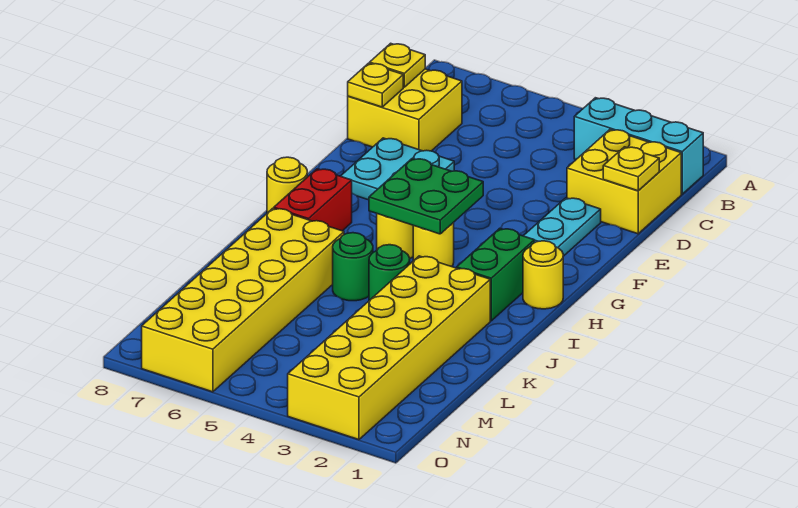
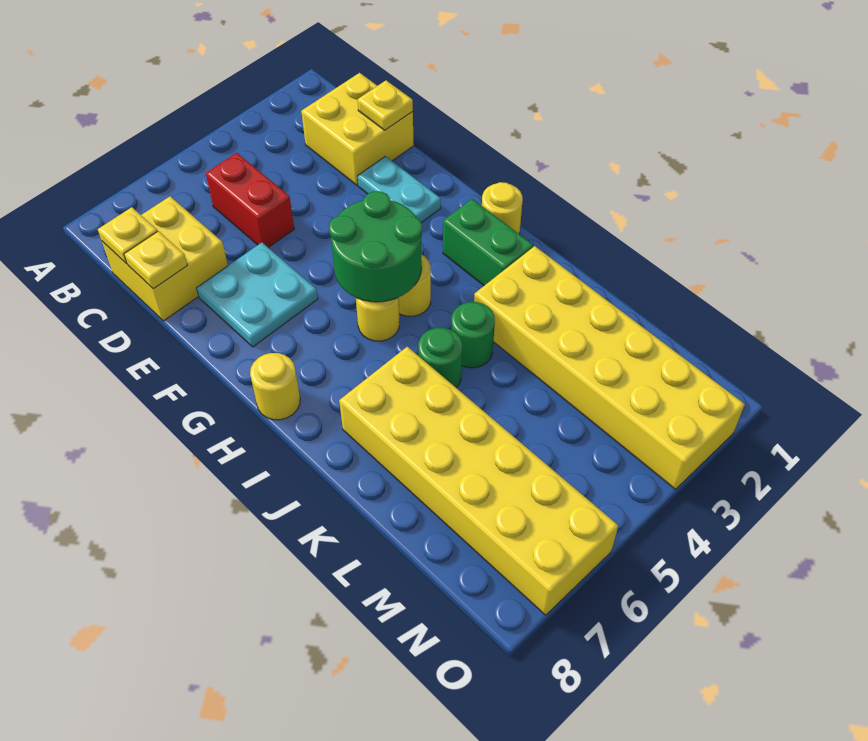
cyan brick B1:B3 level 1 -> none
green plate G4:H5 level 2 -> green round brick G4:H5 level 2
red brick H7:I7 level 1 -> red brick C5:D5 level 1

